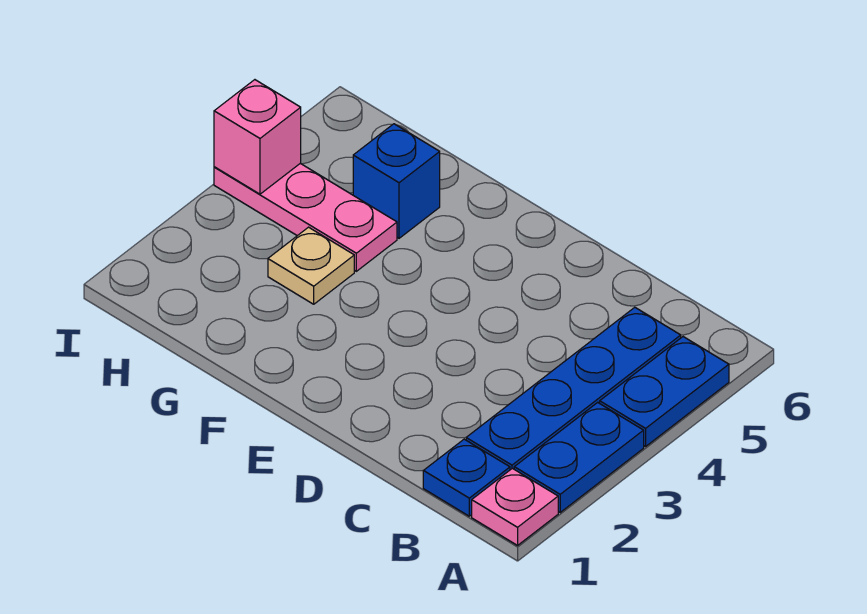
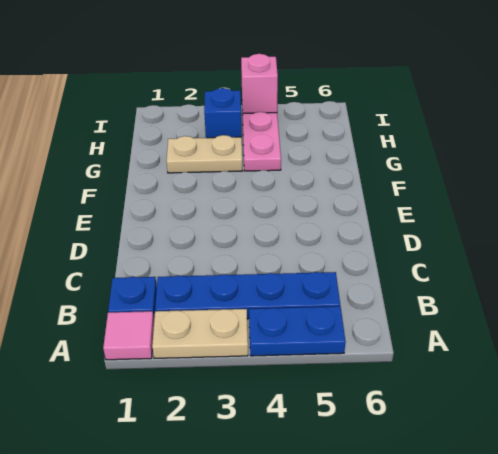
pink plate A1 level 1 -> pink tile A1 level 1
blue plate A2:A3 level 1 -> tan plate A2:A3 level 1
tan plate G3 level 1 -> tan plate G2:G3 level 1
blue brick G5 level 1 -> blue brick H3 level 1

